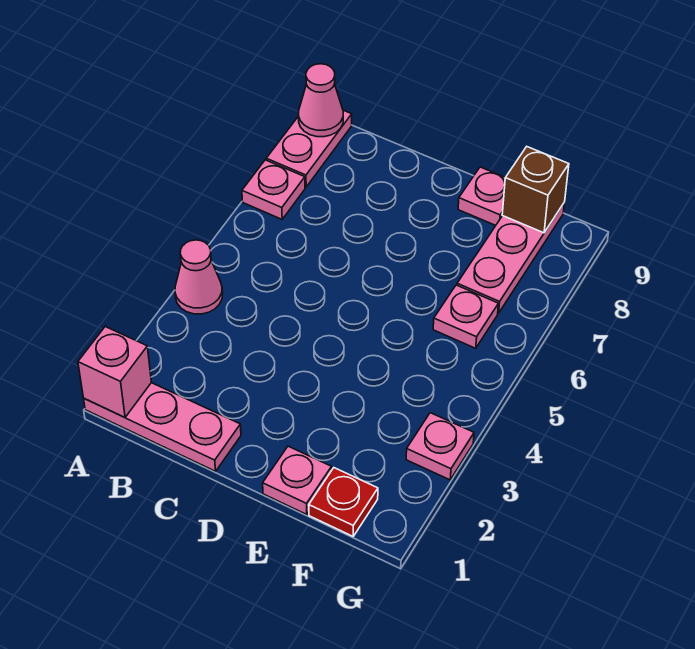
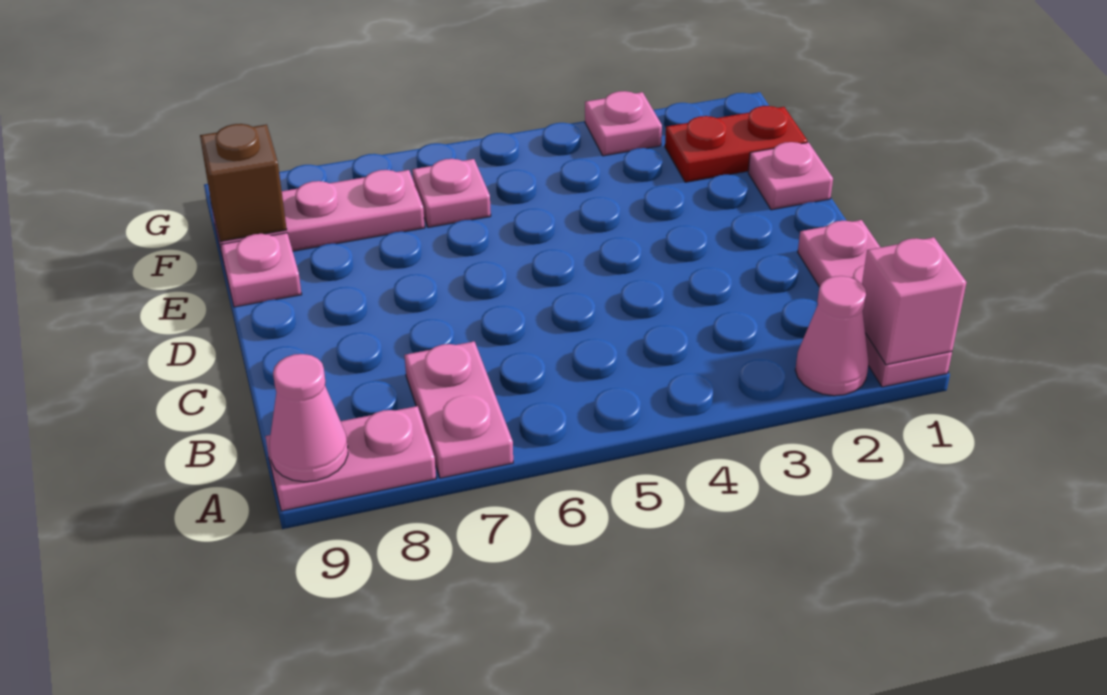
pink cone A4 level 1 -> pink cone A2 level 1
pink plate A7 level 1 -> pink plate A7:B7 level 1
red plate F1 level 1 -> red plate F1:F2 level 1

